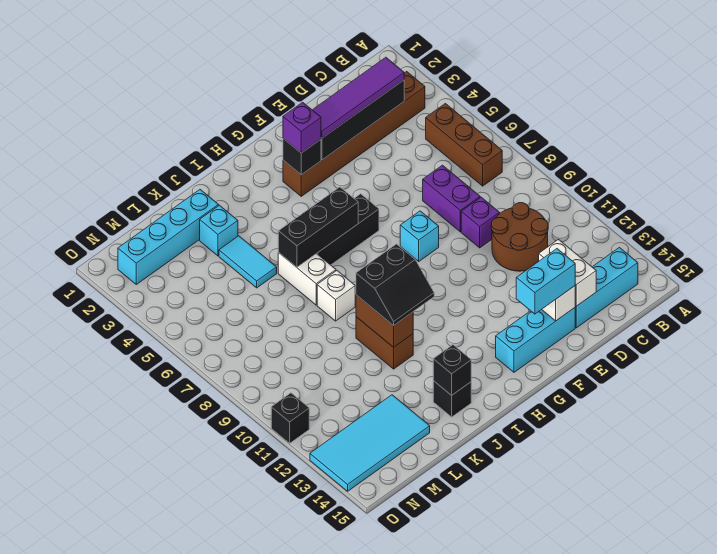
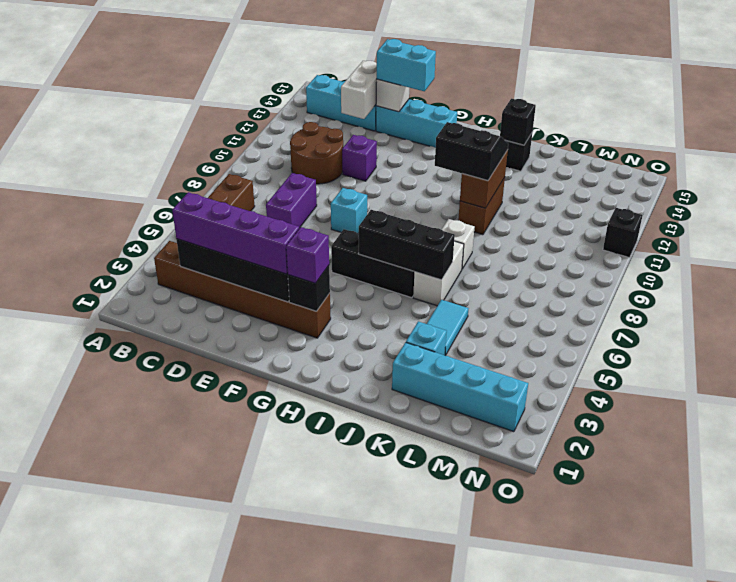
purple tile C3:F3 level 3 -> purple brick C3:F3 level 3
purple brick D9 level 1 -> purple brick E11 level 1
cyan tile L13:O14 level 1 -> none

